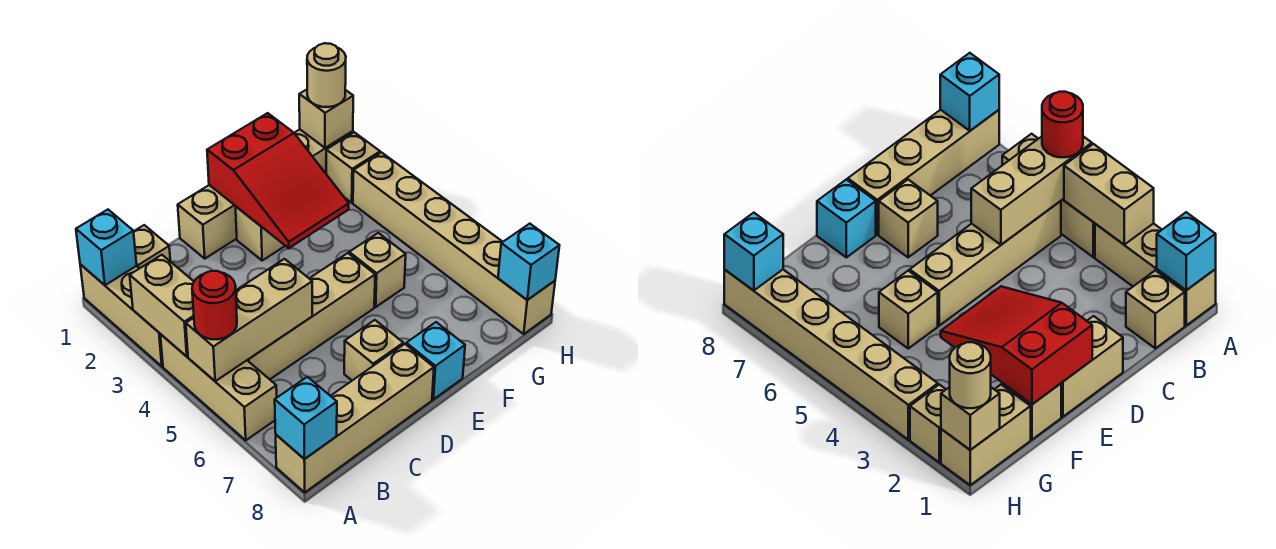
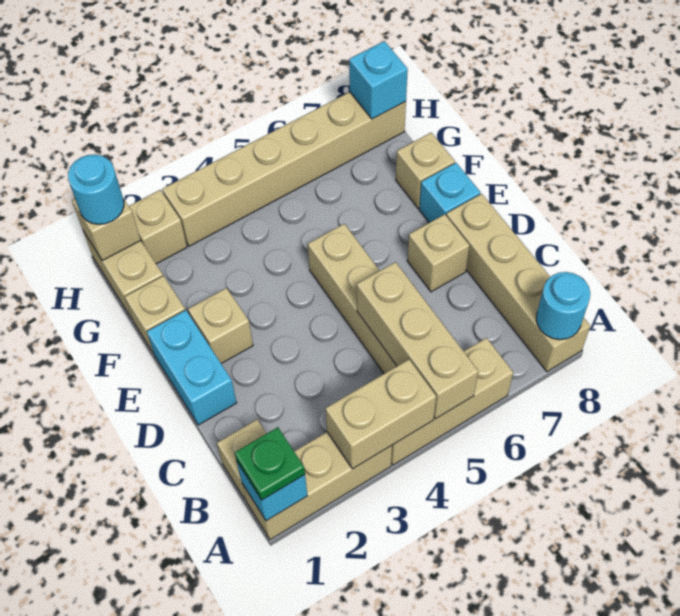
none -> green plate A1 level 3
red round brick A5 level 3 -> none
cyan brick A8 level 2 -> cyan round brick A8 level 2
tan brick D1:E1 level 1 -> cyan brick D1:E1 level 1
red slope E1:F3 level 2 top 1 -> none
tan brick F5 level 1 -> tan brick F8 level 1
tan round brick H1 level 3 -> cyan round brick H1 level 3

